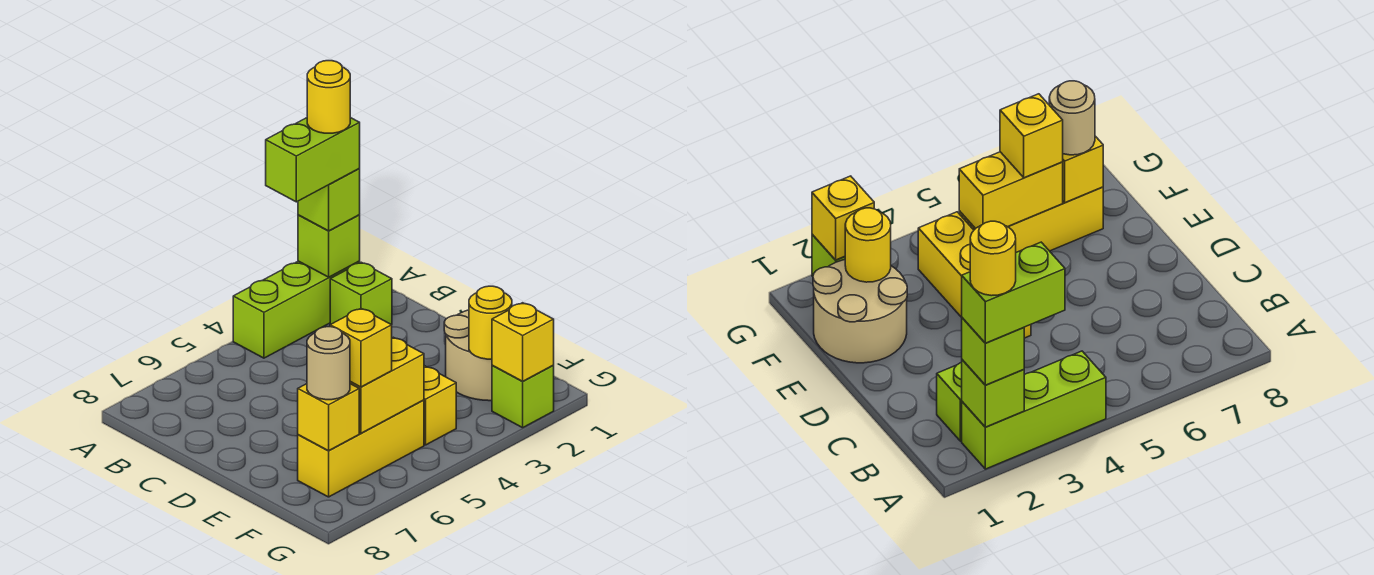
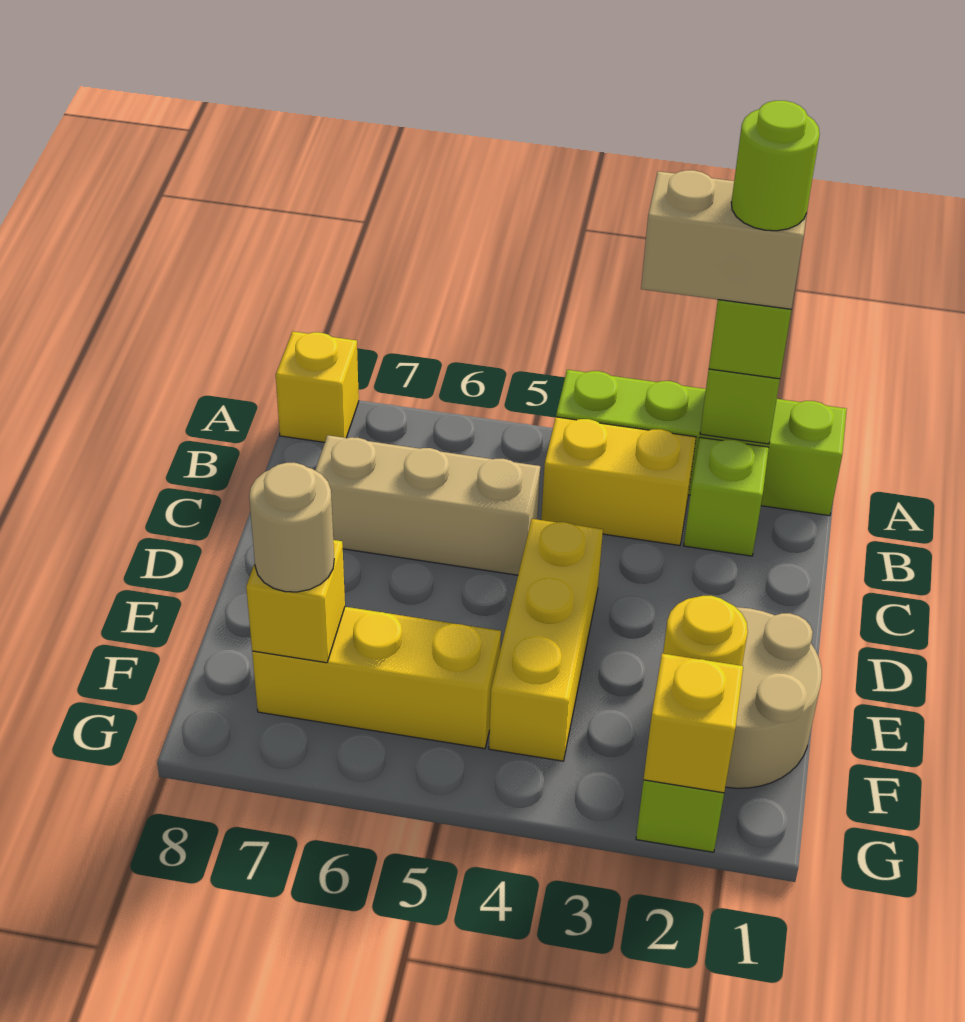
lime brick A2:A4 level 1 -> lime brick A1:A4 level 1
lime brick A2:A3 level 4 -> tan brick A2:A3 level 4
yellow round brick A2 level 5 -> lime round brick A2 level 5
none -> tan brick C5:C7 level 1
yellow brick F5:F6 level 2 -> yellow brick B3:B4 level 1
yellow brick F6 level 3 -> yellow brick A8 level 1

